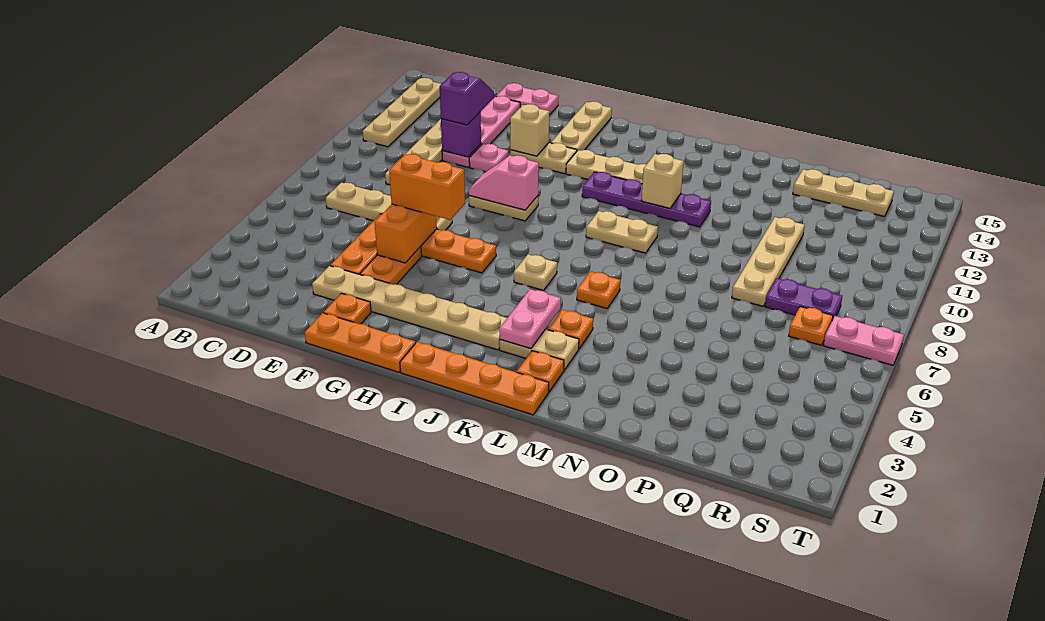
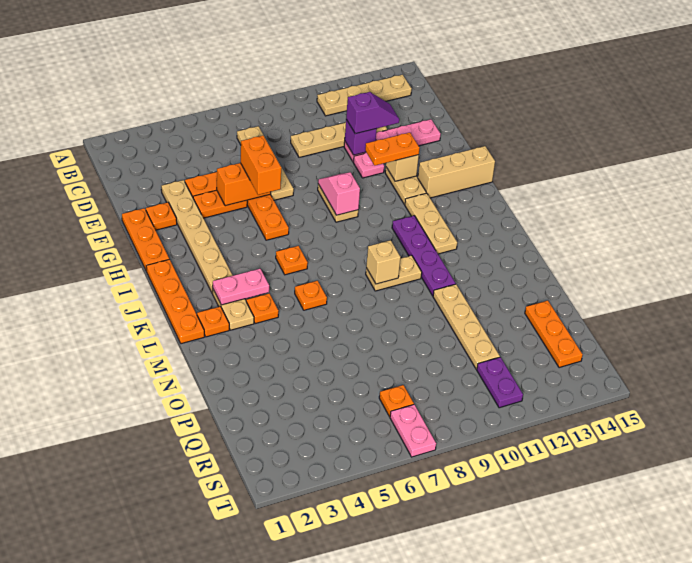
pink plate E15:F15 level 1 -> none
none -> orange plate G11:G12 level 3
tan plate H13:H15 level 1 -> tan brick H13:H15 level 1
tan plate J6 level 1 -> orange plate J6 level 1
tan plate K9:L9 level 1 -> tan plate L9:L10 level 1
tan brick L11 level 2 -> tan brick L9 level 2
tan plate P8:P11 level 1 -> tan plate N11:Q11 level 1
tan plate P14:R14 level 1 -> orange plate P14:R14 level 1
purple plate Q8:R8 level 1 -> purple plate R11:S11 level 1

